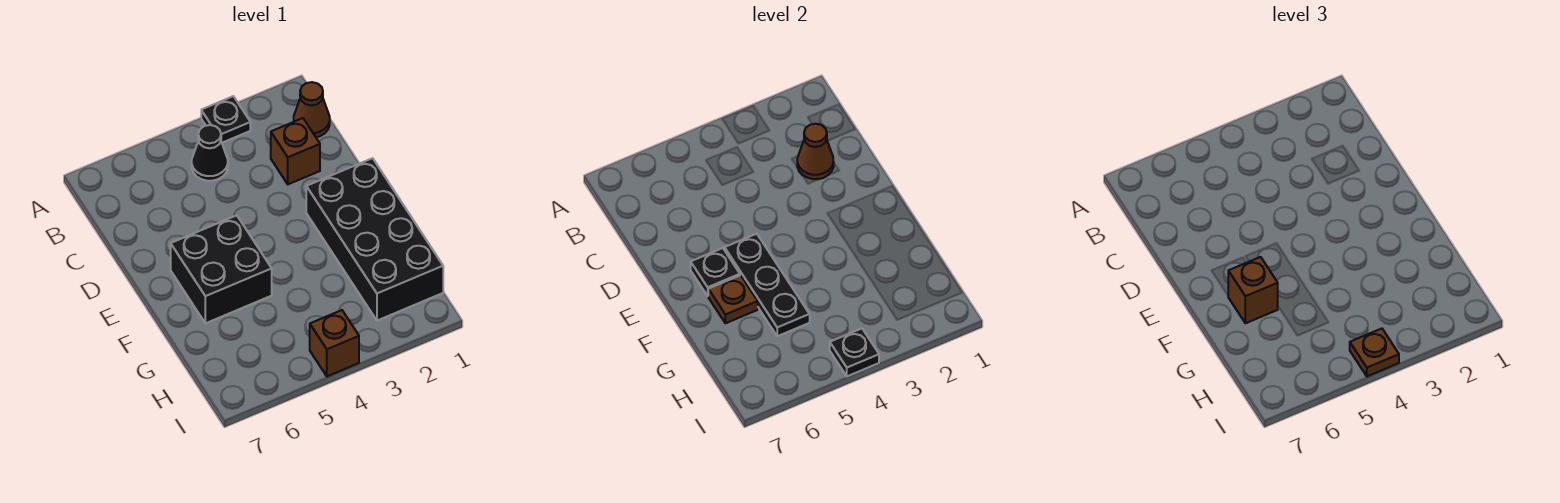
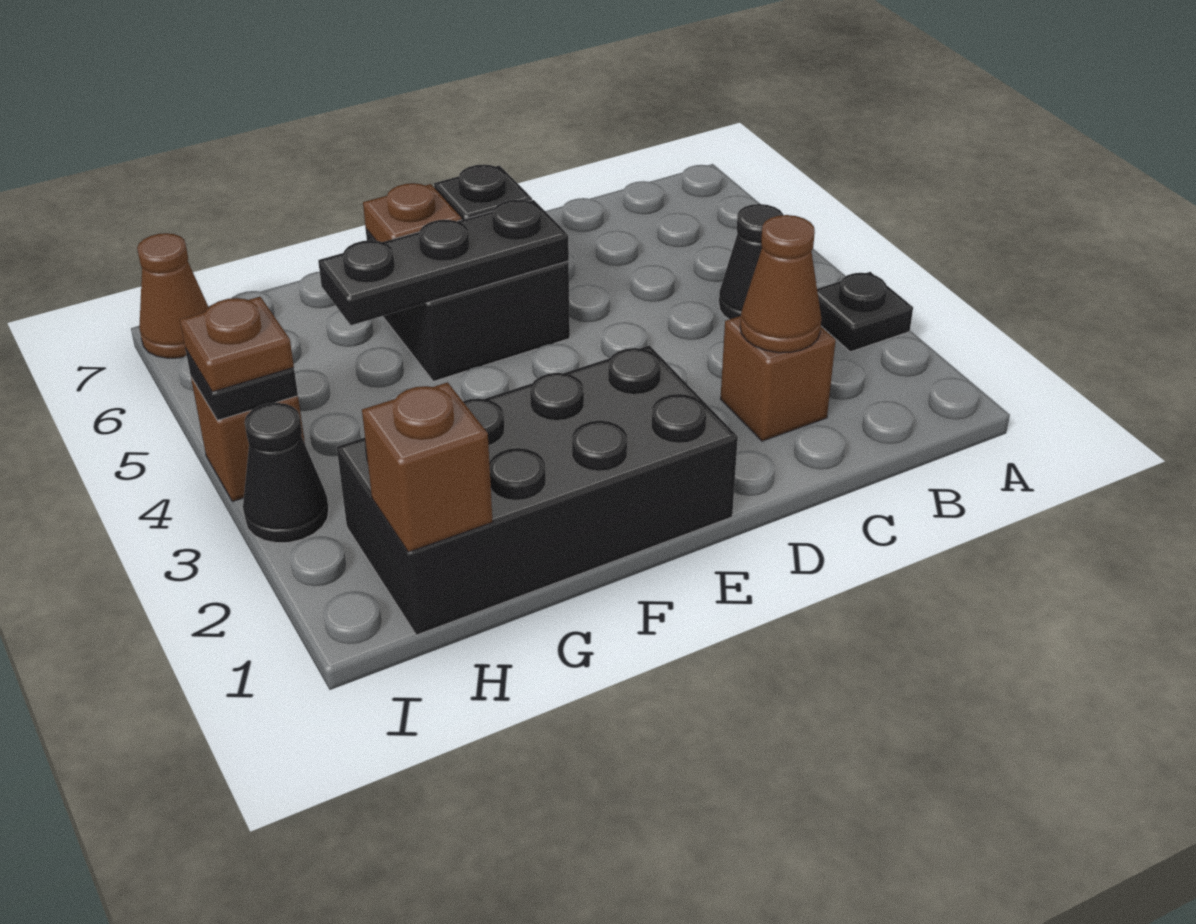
brown cone B1 level 1 -> brown cone I7 level 1
brown brick F6 level 3 -> brown brick H1 level 2
none -> black cone I3 level 1

